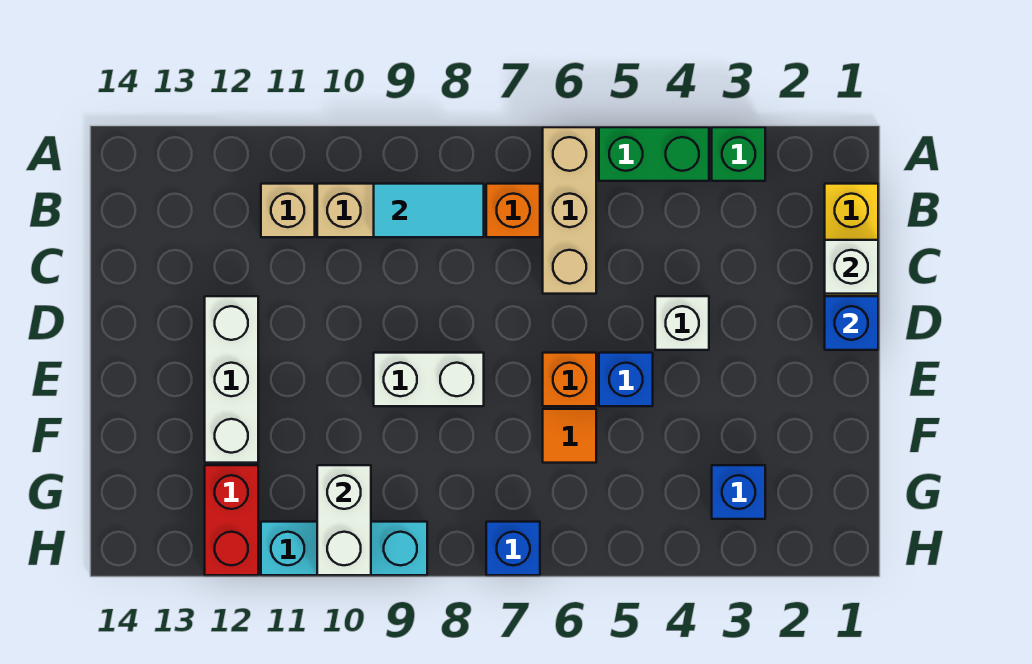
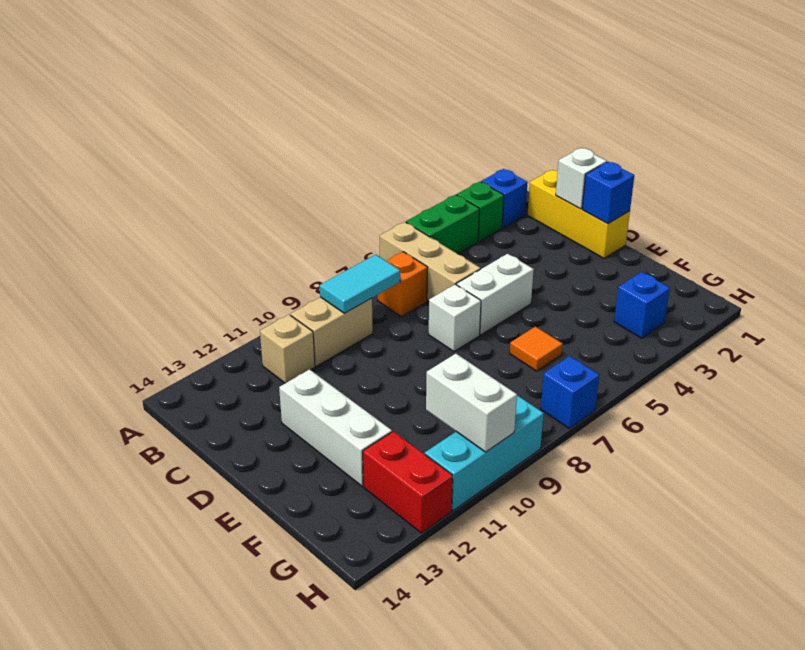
white brick D4 level 1 -> white brick D7 level 1
blue brick E5 level 1 -> blue brick A2 level 1
orange brick E6 level 1 -> none
white brick E8:E9 level 1 -> white brick D5:D6 level 1

